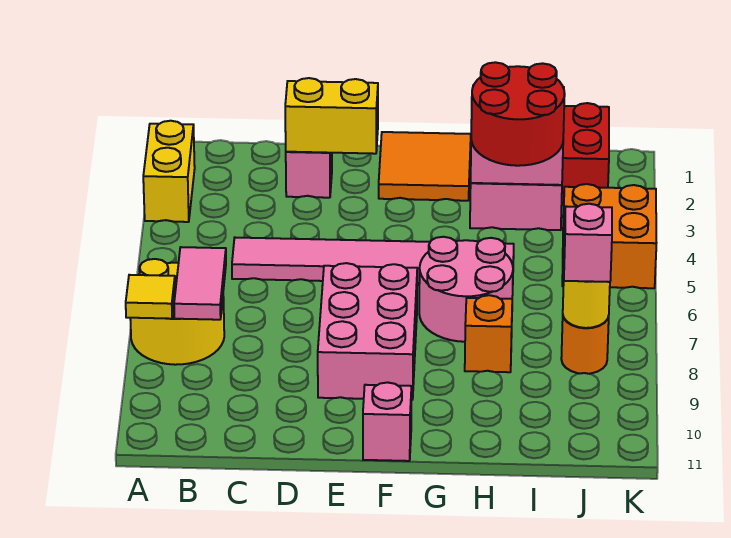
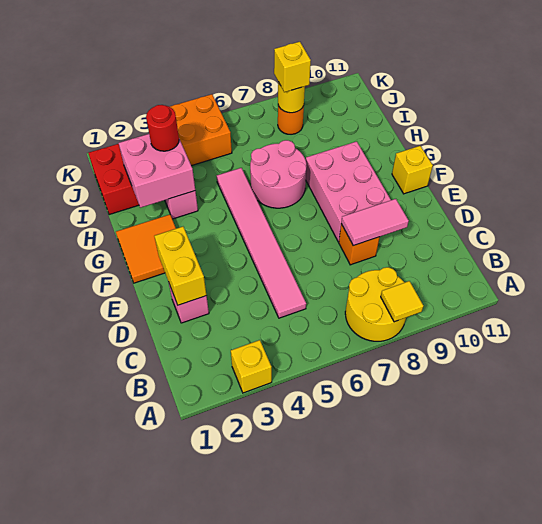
yellow brick A2:A3 level 1 -> yellow brick A3 level 1
pink tile B7:B8 level 2 -> pink tile D8:D9 level 2
pink brick E7:F9 level 1 -> pink brick E8:G9 level 1
pink brick F11 level 1 -> yellow brick F11 level 1
red round brick H3:I4 level 3 -> red round brick I3 level 3
orange brick H8 level 1 -> orange brick D8 level 1
pink brick J8 level 3 -> yellow brick J8 level 3

